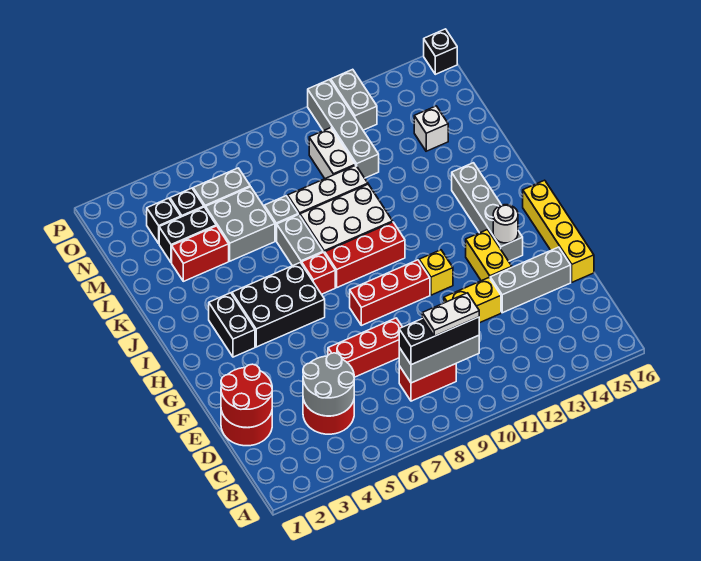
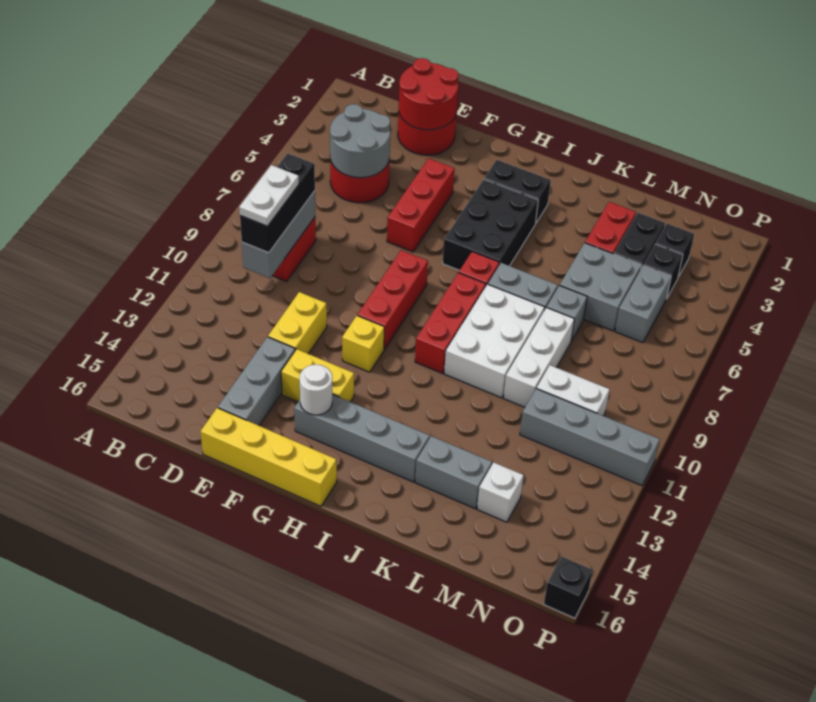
red brick E6:E8 level 1 -> red brick F4:F6 level 1
grey brick O12:P12 level 1 -> grey brick K14:L14 level 1

